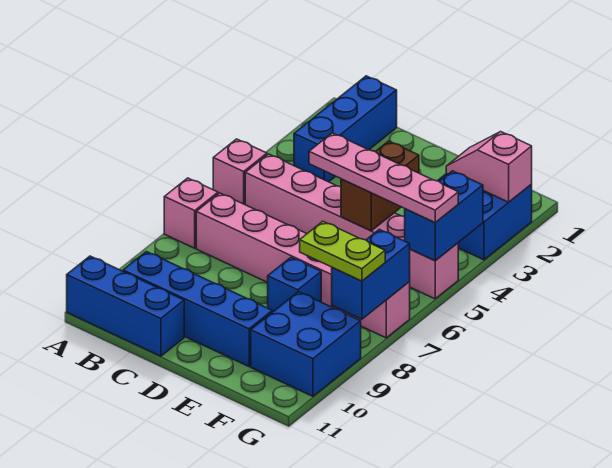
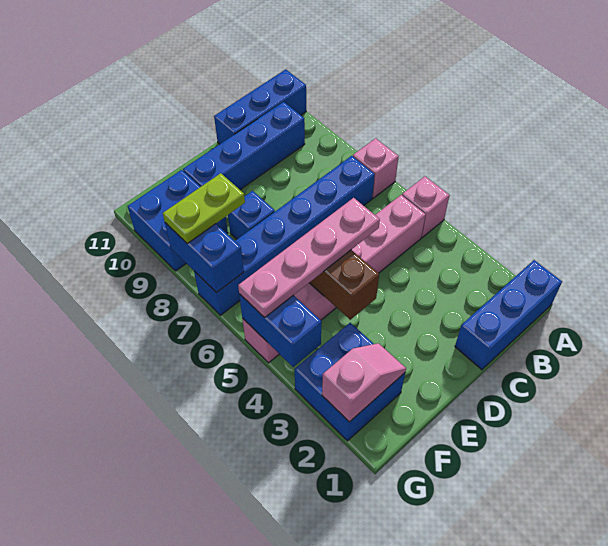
blue brick B1:B3 level 1 -> blue brick A1:C1 level 1
pink brick B7:G7 level 1 -> blue brick B7:G7 level 1

